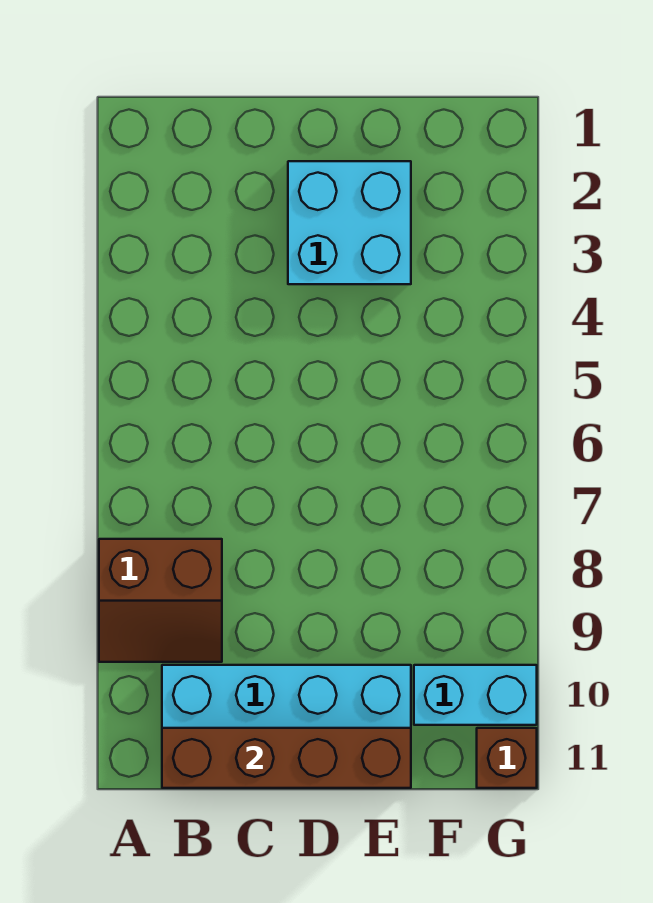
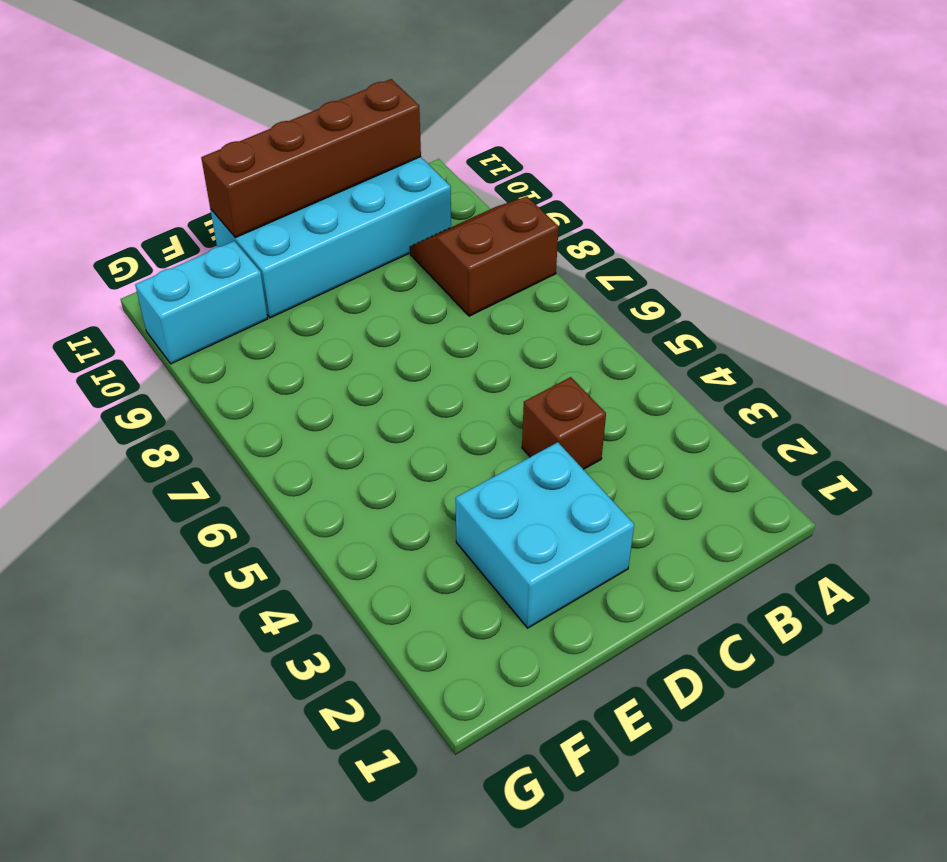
brown brick G11 level 1 -> brown brick C4 level 1

